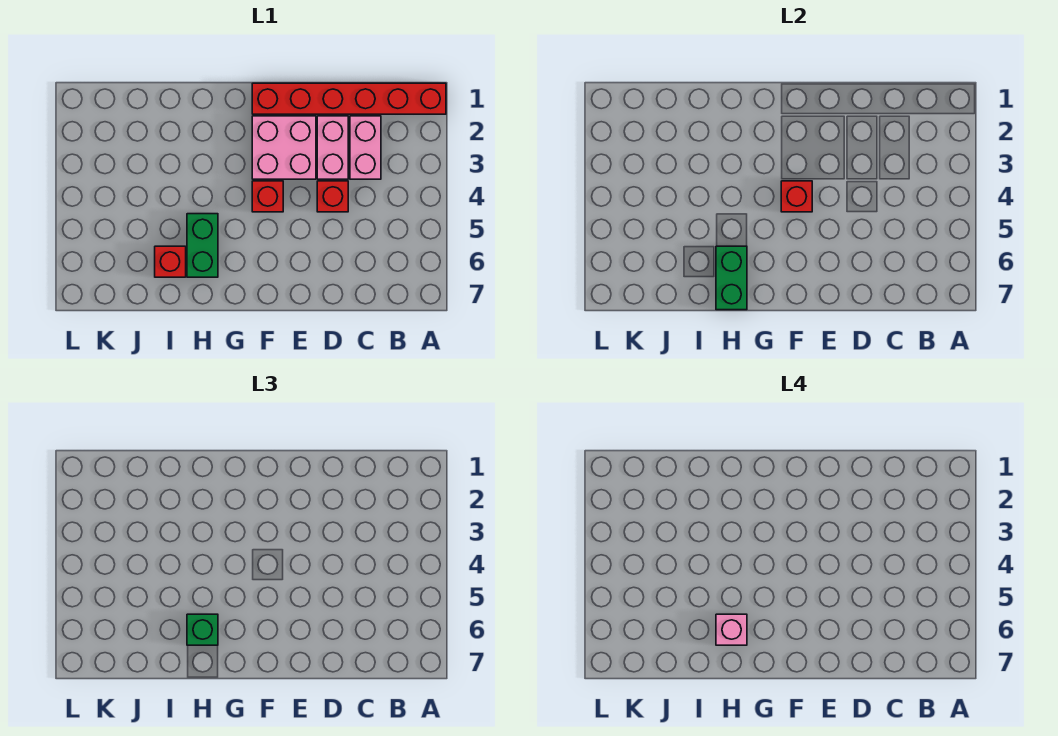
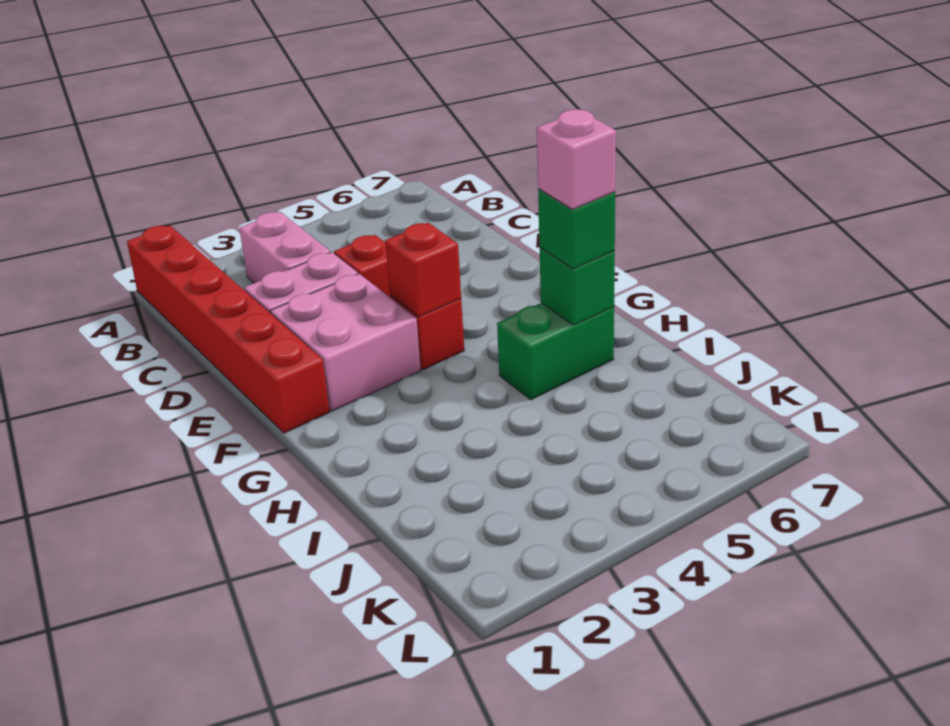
pink brick C2:C3 level 1 -> pink brick B3:C3 level 1
green brick H6:H7 level 2 -> green brick H6 level 2
red brick I6 level 1 -> none

